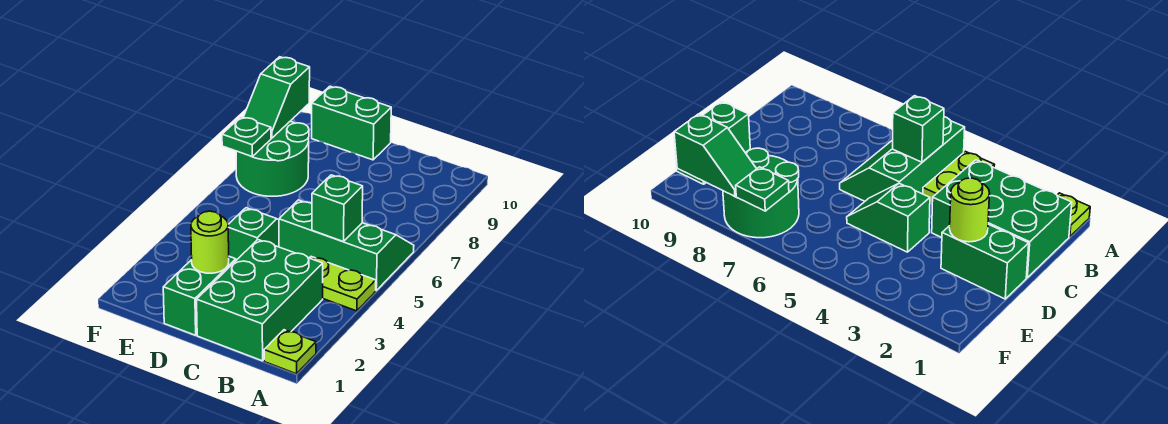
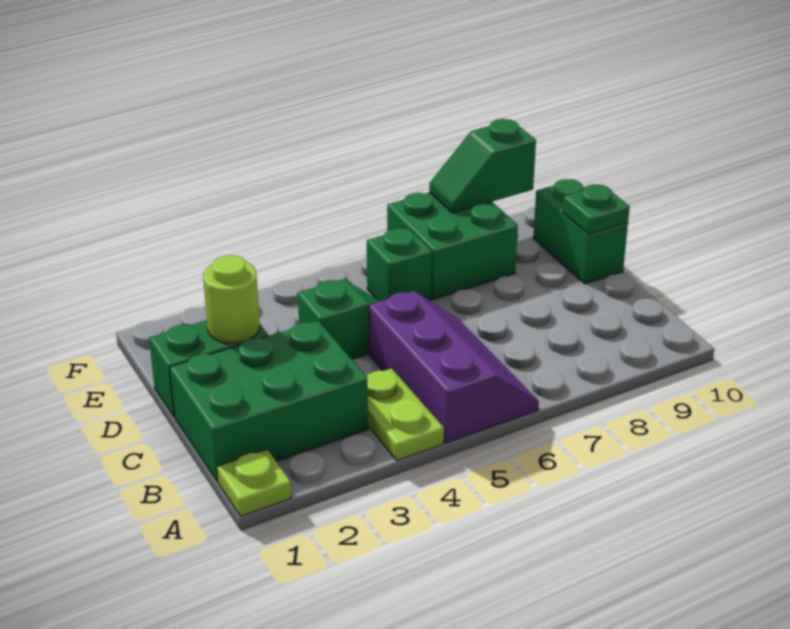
green slope A5:C6 level 1 top 5 -> purple slope A5:C6 level 1 top 5
green brick B5 level 2 -> green brick E6 level 1
green round brick E7:F8 level 1 -> green brick E7:F8 level 1
green plate F7 level 2 -> green plate D10 level 2

